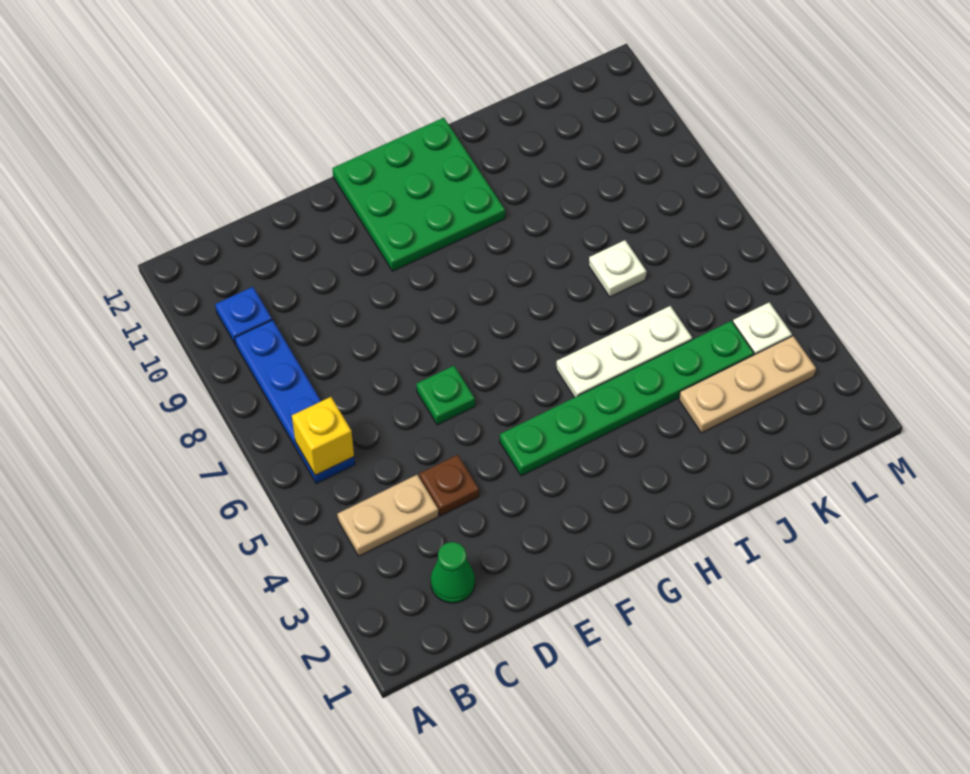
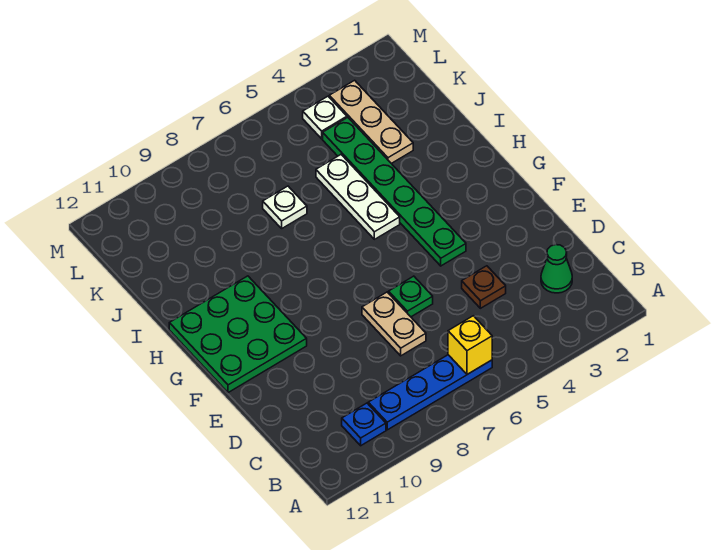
tan plate B4:C4 level 1 -> tan plate D7:E7 level 1

